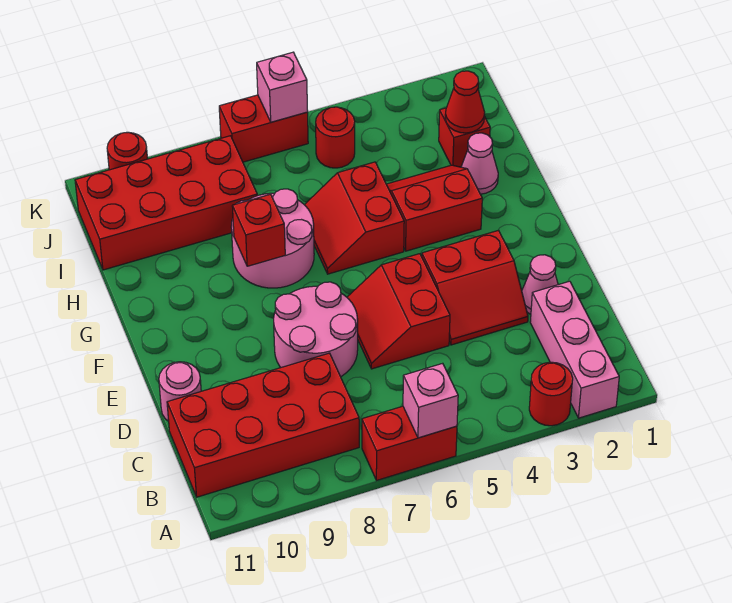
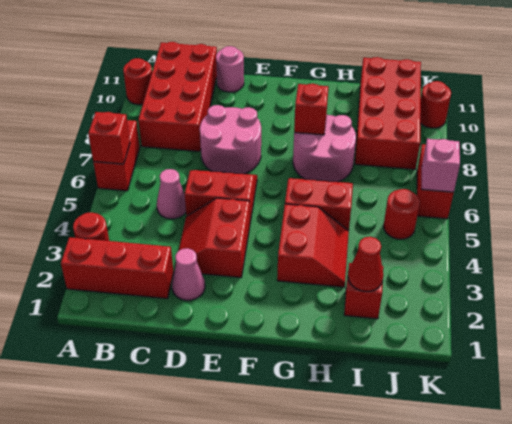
pink brick A2:C2 level 1 -> red brick A2:C2 level 1
pink brick A6 level 2 -> red brick A6 level 2
none -> red round brick A10 level 1
pink cone H2 level 1 -> pink cone C5 level 1

